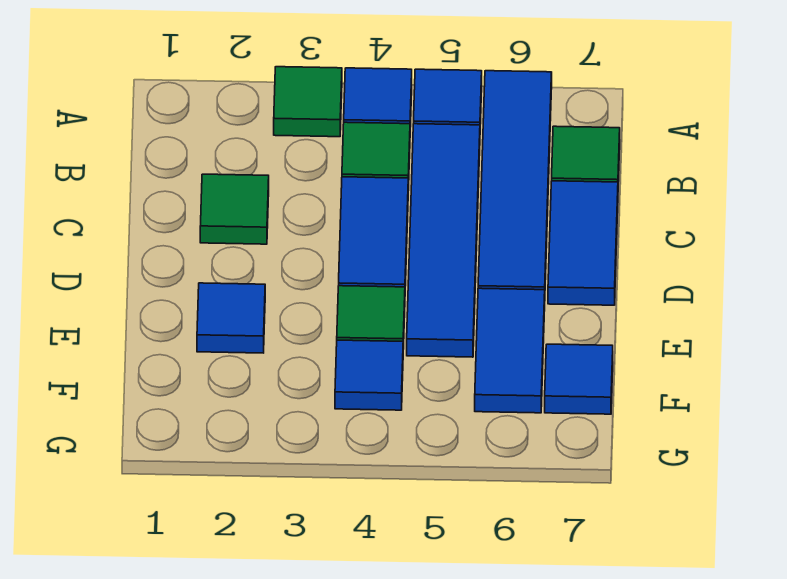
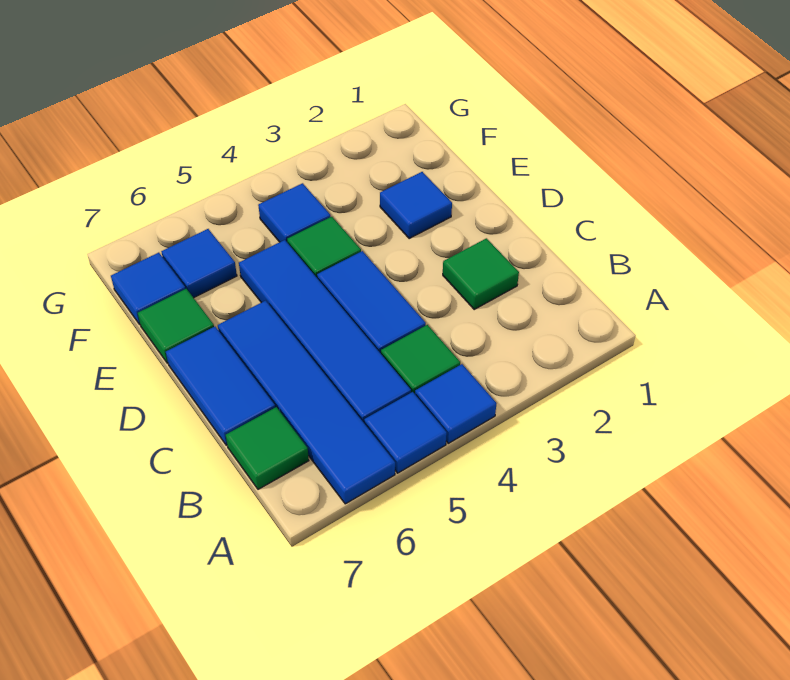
green tile A3 level 1 -> green tile E7 level 1
blue tile E6:F6 level 1 -> blue tile F6 level 1

